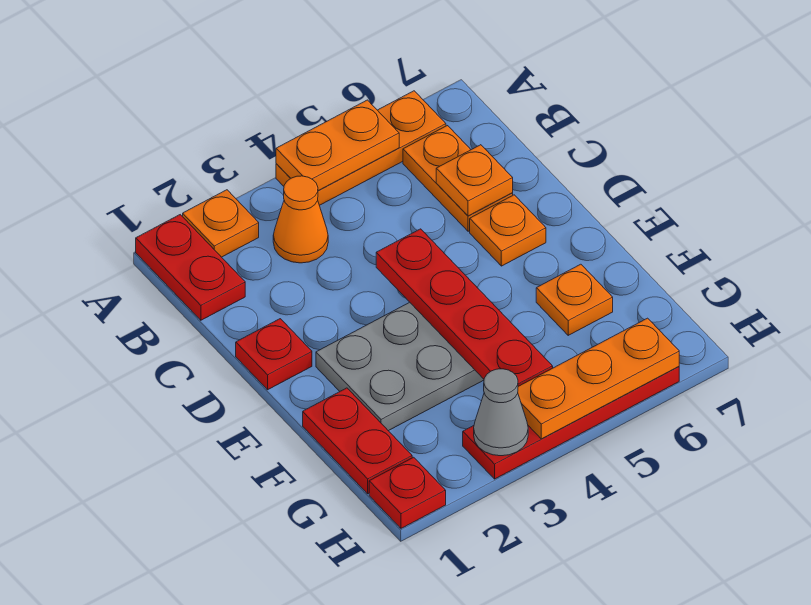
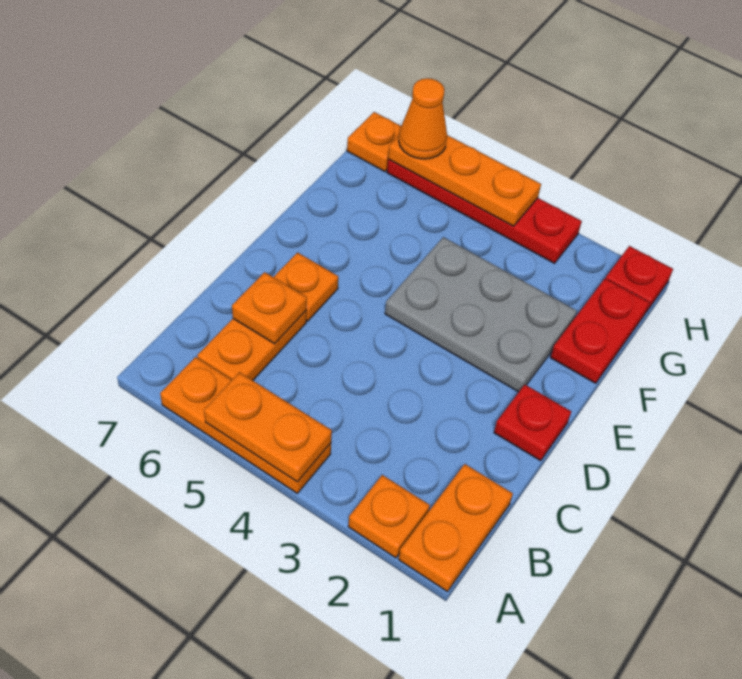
red plate A1:B1 level 1 -> orange plate A1:B1 level 1
orange cone B3 level 1 -> orange cone H6 level 3
red plate D4:G4 level 2 -> none
orange plate F6 level 1 -> orange plate H7 level 1
grey cone H3 level 2 -> none

